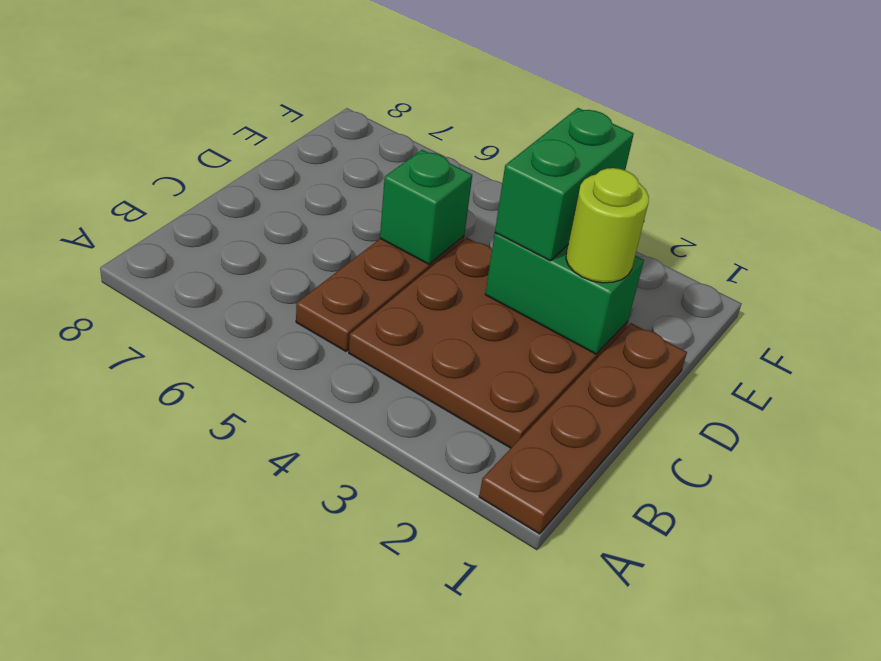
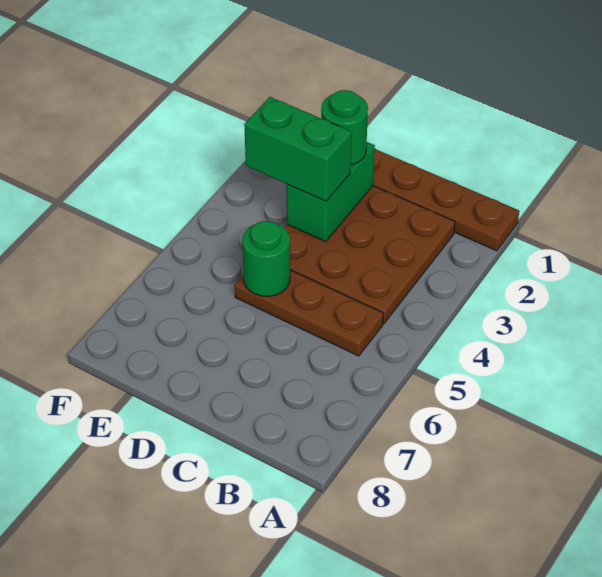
lime round brick D2 level 3 -> green round brick D2 level 3
green brick D5 level 2 -> green round brick D5 level 2

